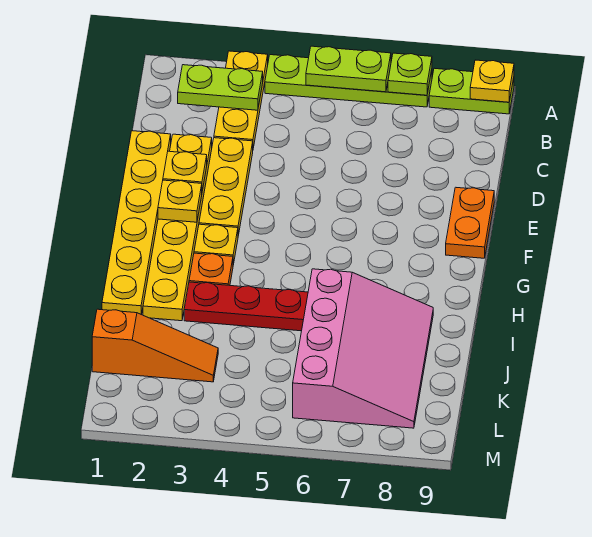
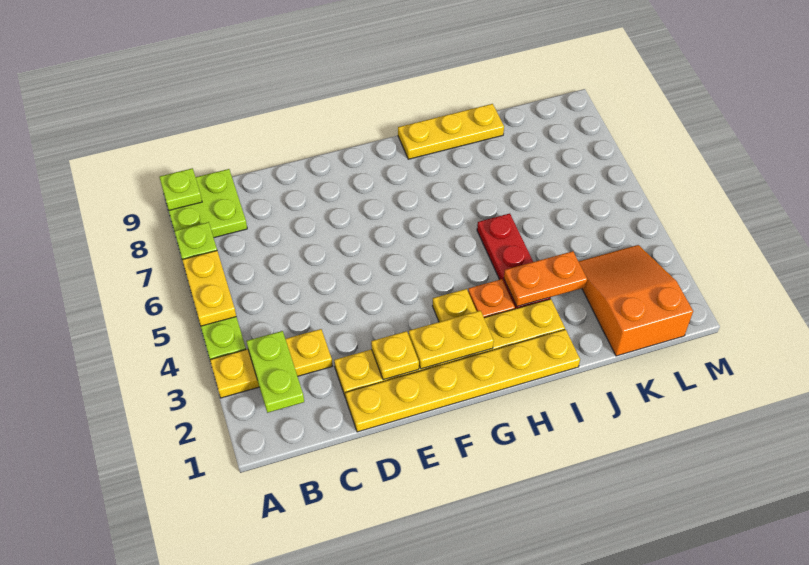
lime plate A5:A6 level 2 -> yellow plate A5:A6 level 2
lime plate A8:A9 level 1 -> lime plate A8:B9 level 1
yellow plate A9 level 2 -> lime plate A9 level 2
yellow plate D3:F3 level 1 -> yellow plate H9:J9 level 1
orange plate E9:F9 level 1 -> orange plate I3:J3 level 2
yellow plate F2 level 2 -> yellow plate F2:G2 level 2
pink slope I6:L8 level 1 top 6 -> none
orange slope K1:K3 level 1 top 1 -> orange slope K1:L3 level 1 top 1

